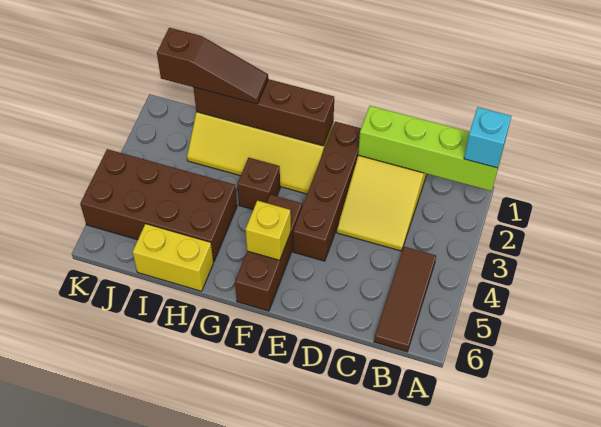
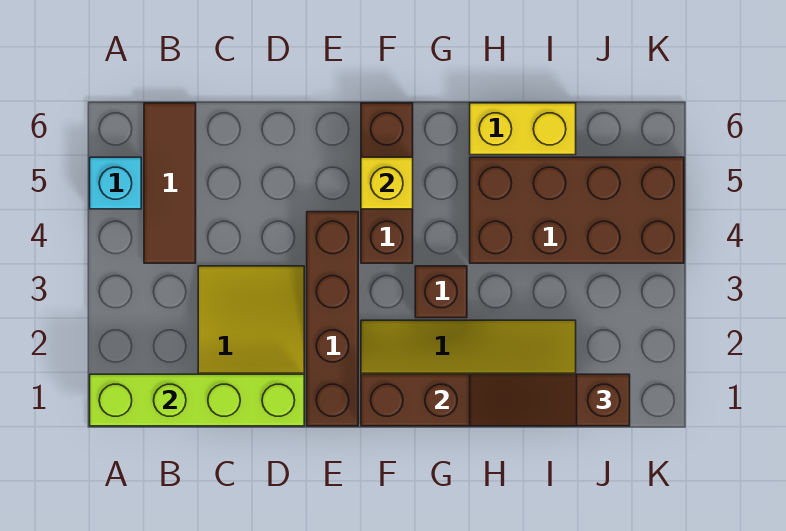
cyan brick A1 level 3 -> cyan brick A5 level 1

